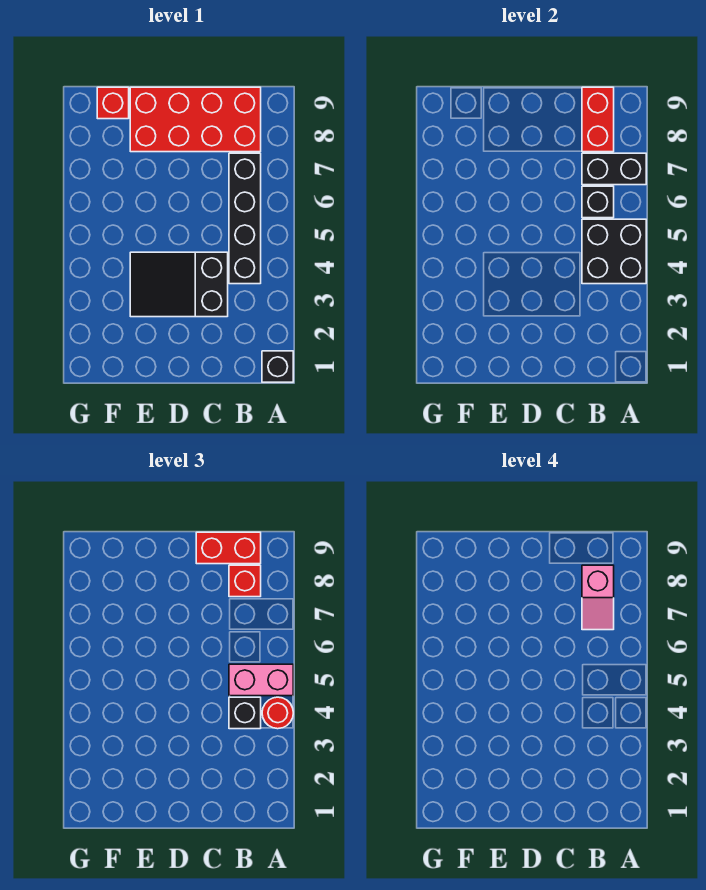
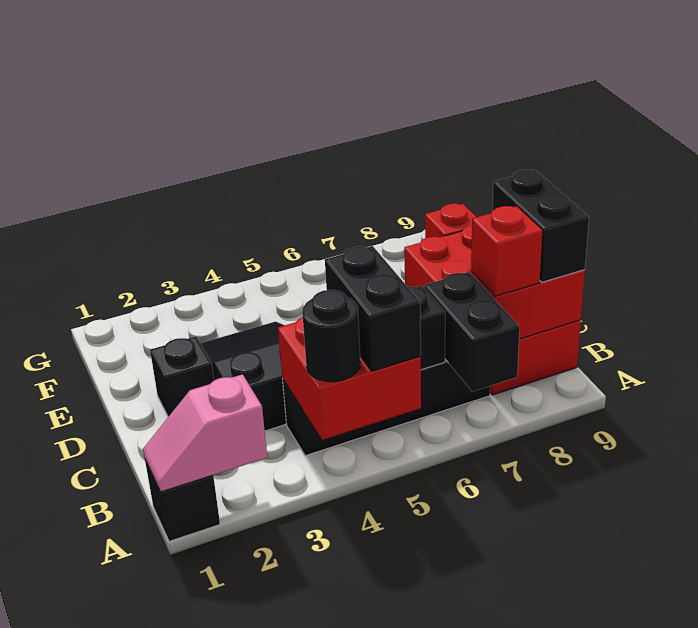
black brick A4:B5 level 2 -> red brick A4:B5 level 2
red round brick A4 level 3 -> black round brick A4 level 3
pink brick A5:B5 level 3 -> black brick A5:B5 level 3
black brick B4 level 3 -> black brick D2 level 1
pink slope B7:B8 level 4 top 8 -> pink slope A1:A2 level 2 top 2
red brick B9:C9 level 3 -> black brick B9:C9 level 3

